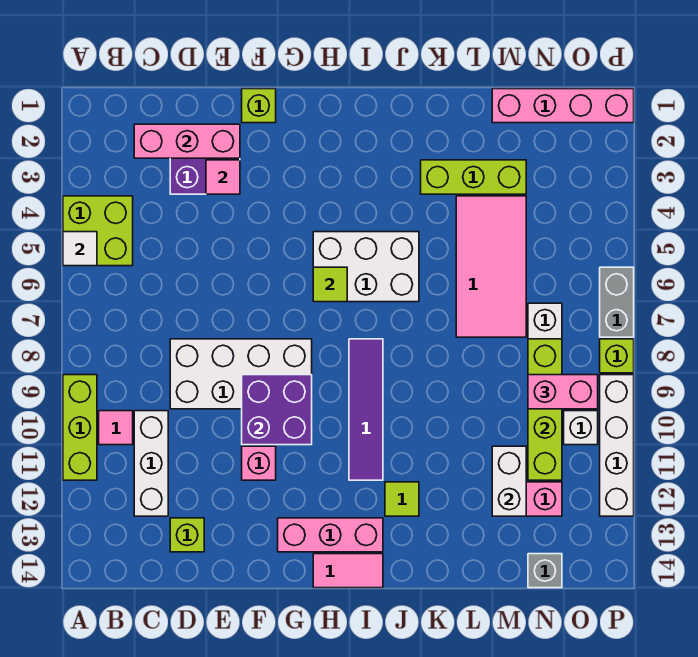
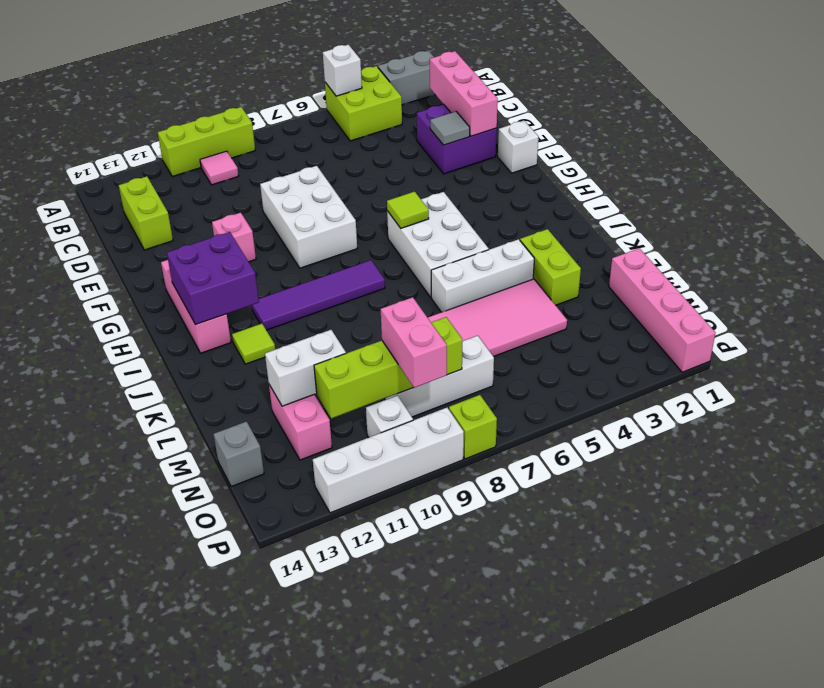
white tile A5 level 2 -> white brick A5 level 2
white brick C10:C12 level 1 -> white brick K4:K6 level 1
white brick D8:G9 level 1 -> white brick E8:G9 level 1
lime brick D13 level 1 -> lime brick C13:D13 level 1
pink tile E3 level 2 -> grey tile E3 level 2
lime brick F1 level 1 -> white brick F1 level 1
purple brick F9:G10 level 2 -> purple brick H12:I13 level 2
pink tile H14:I14 level 1 -> none
lime brick K3:M3 level 1 -> lime brick K3:L3 level 1
grey brick P6:P7 level 1 -> grey brick A2:A3 level 1

